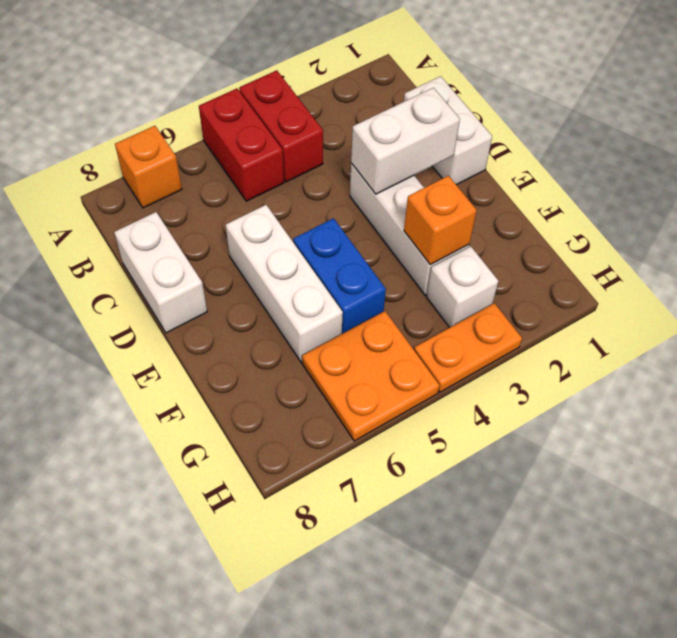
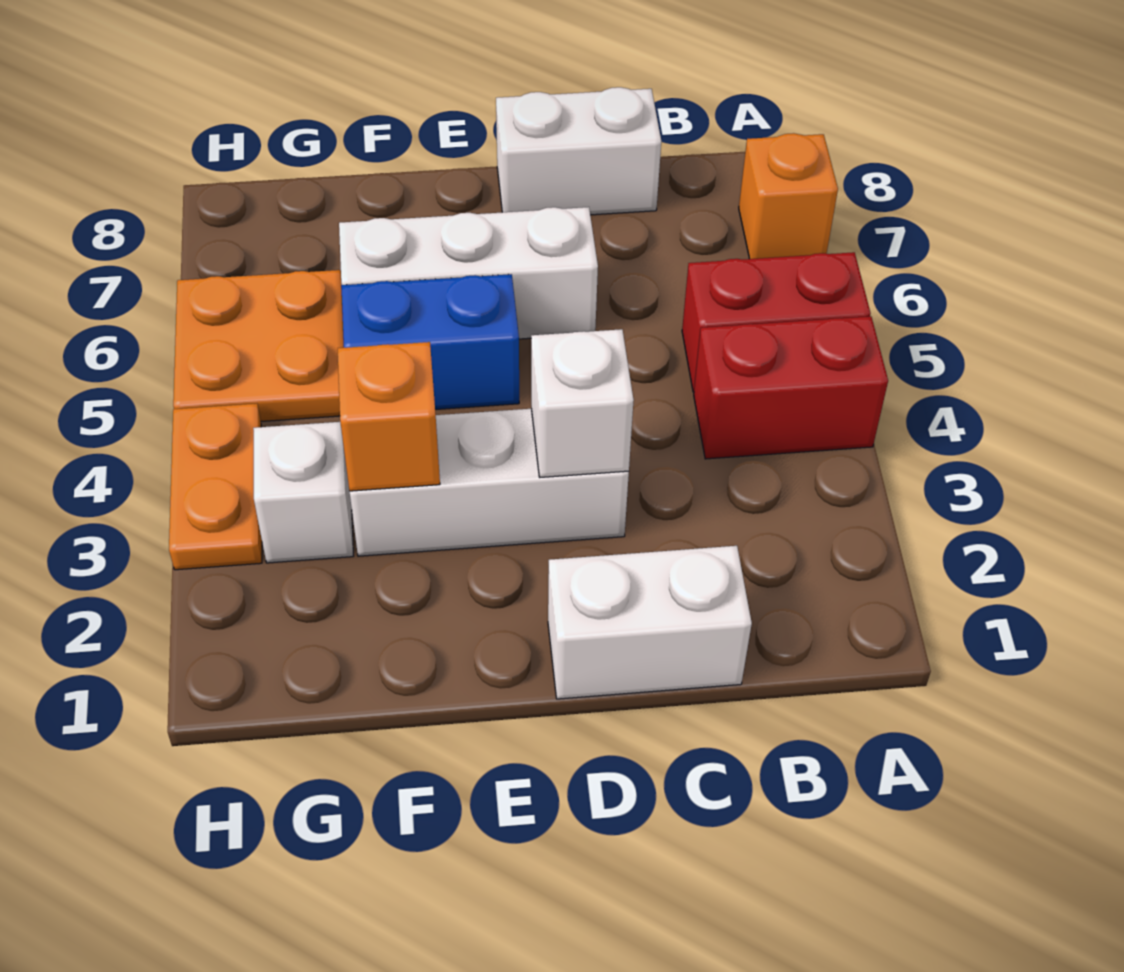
white brick D2:D3 level 2 -> white brick D3 level 2

